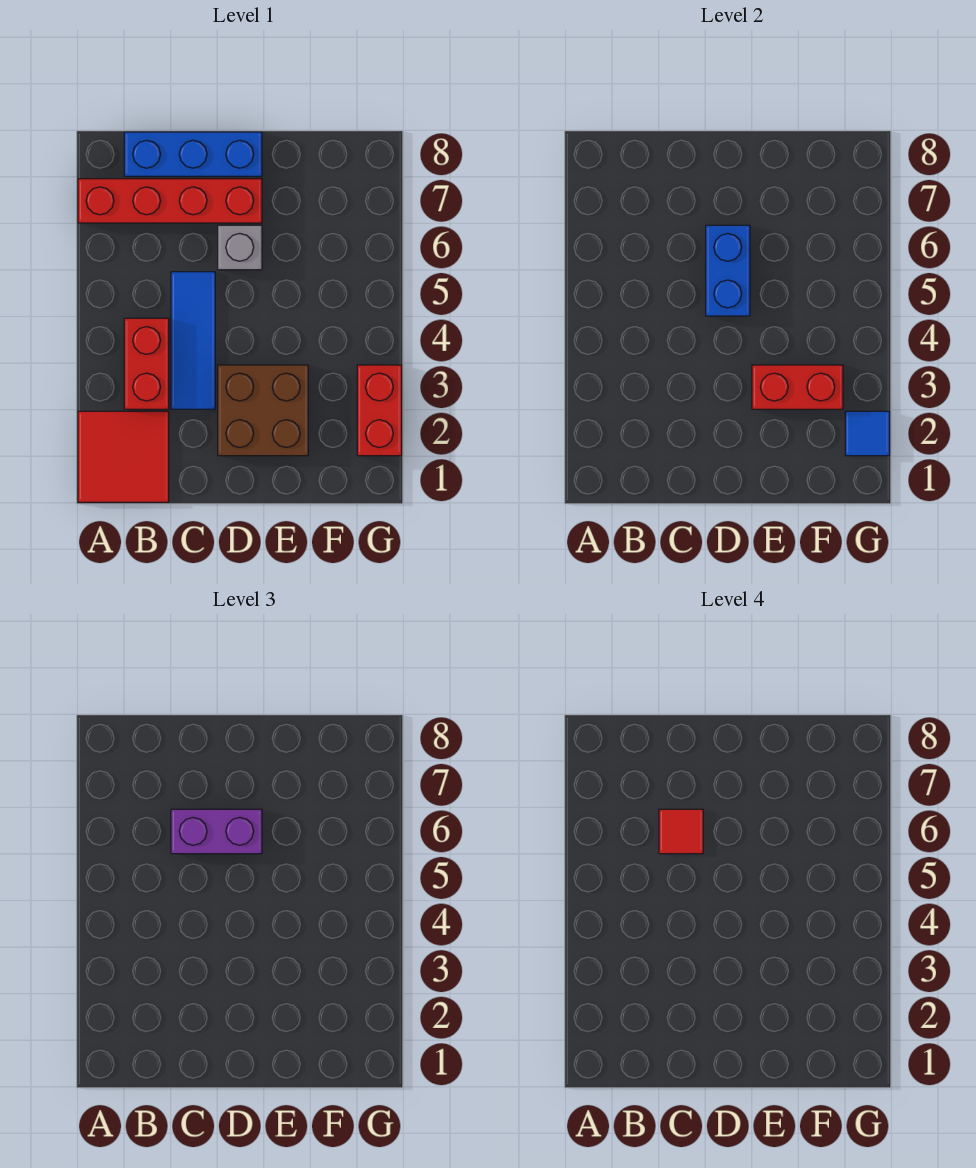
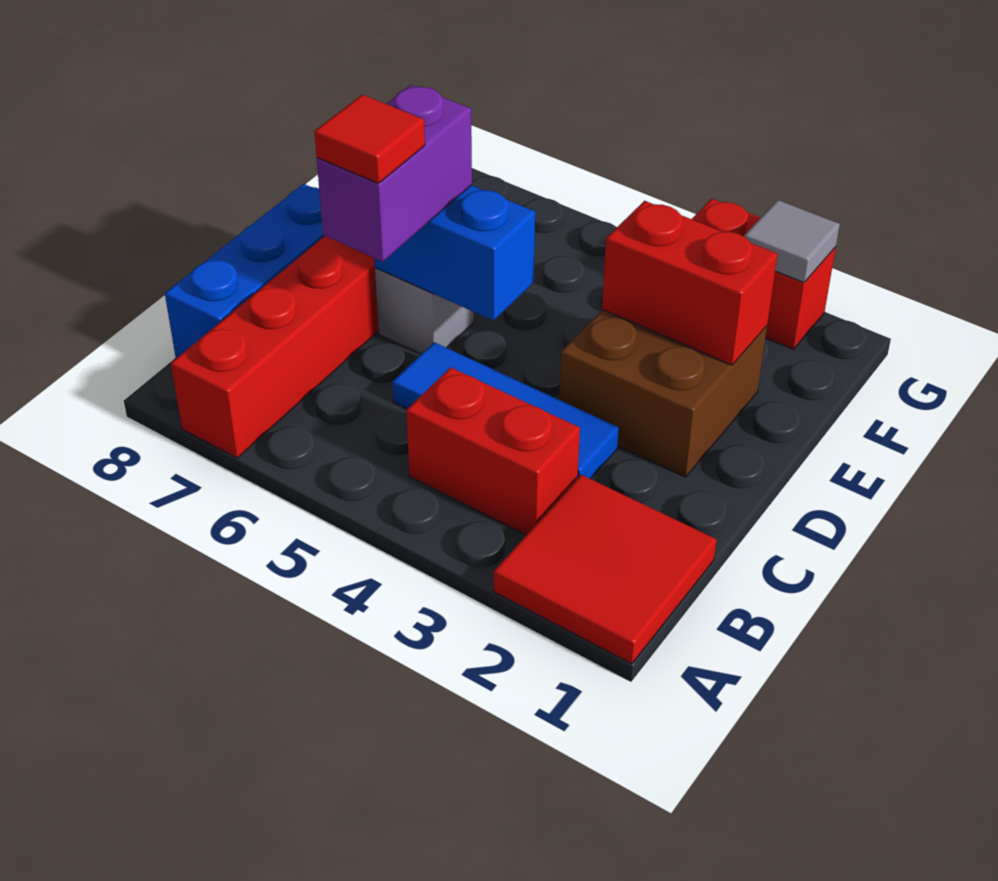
red brick E3:F3 level 2 -> red brick E2:E3 level 2
blue tile G2 level 2 -> grey tile G2 level 2

